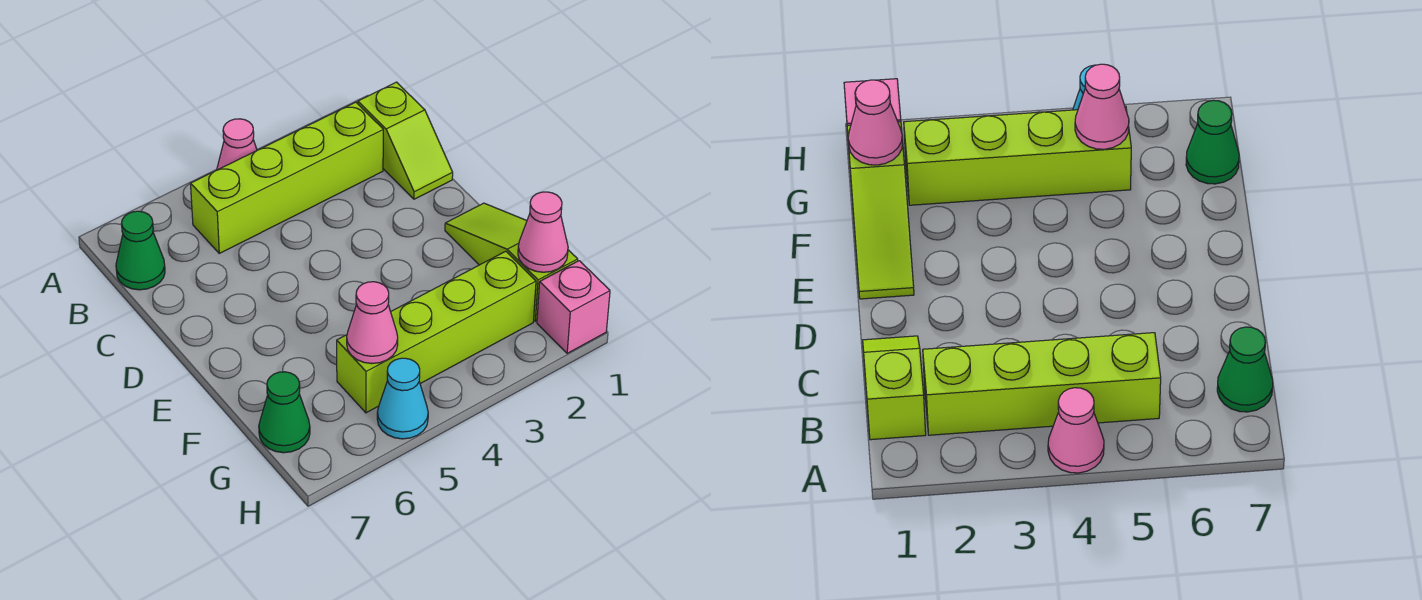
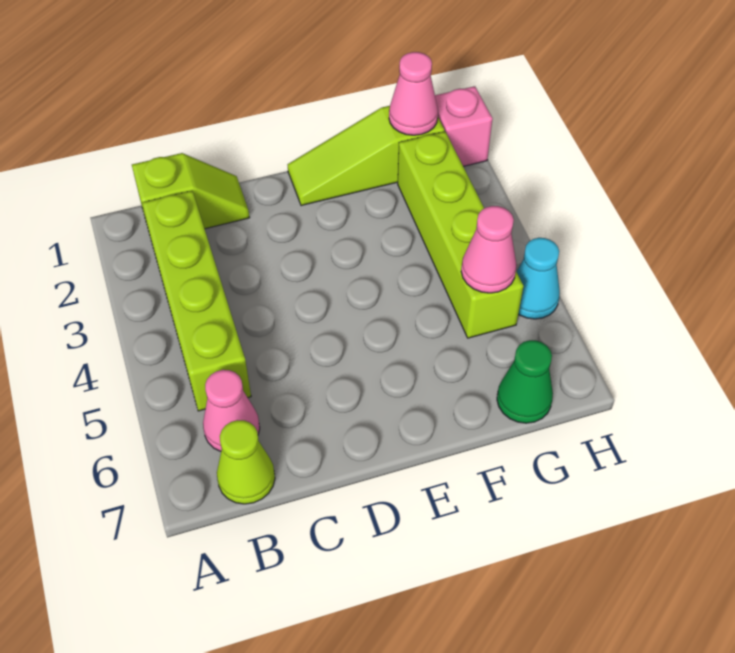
pink cone A4 level 1 -> pink cone B6 level 1
green cone B7 level 1 -> lime cone B7 level 1

